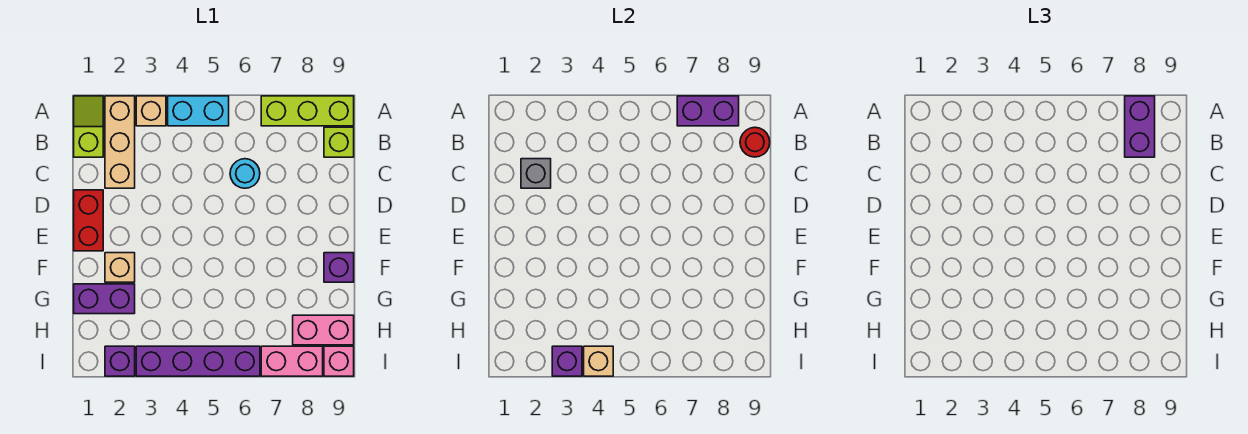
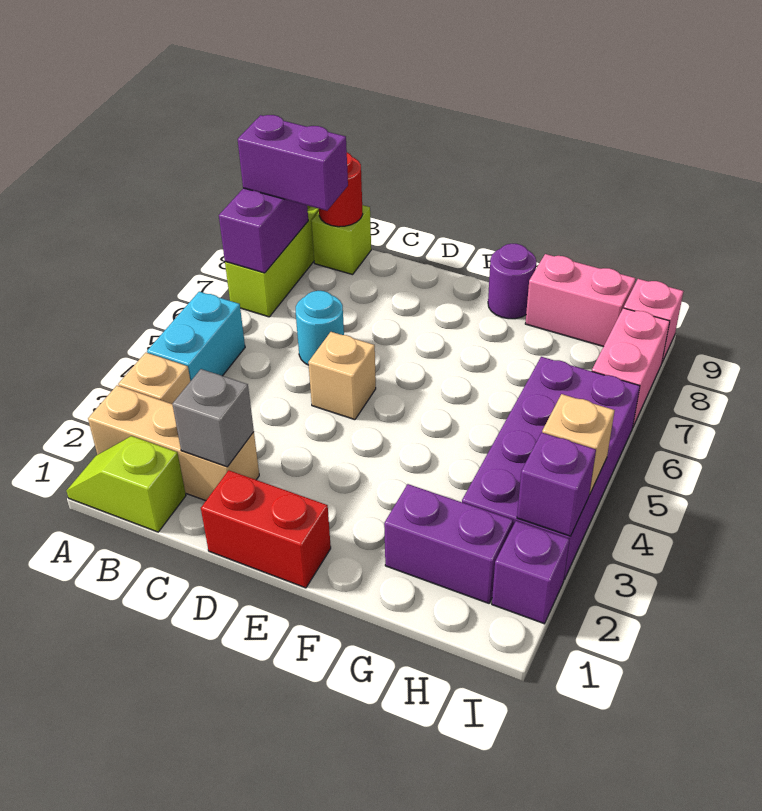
tan brick F2 level 1 -> tan brick D5 level 1
purple brick F9 level 1 -> purple round brick F9 level 1
purple brick G1:G2 level 1 -> purple brick G2:H2 level 1
pink brick H8:H9 level 1 -> pink brick G9:H9 level 1
purple brick I3:I6 level 1 -> purple brick H3:I6 level 1

